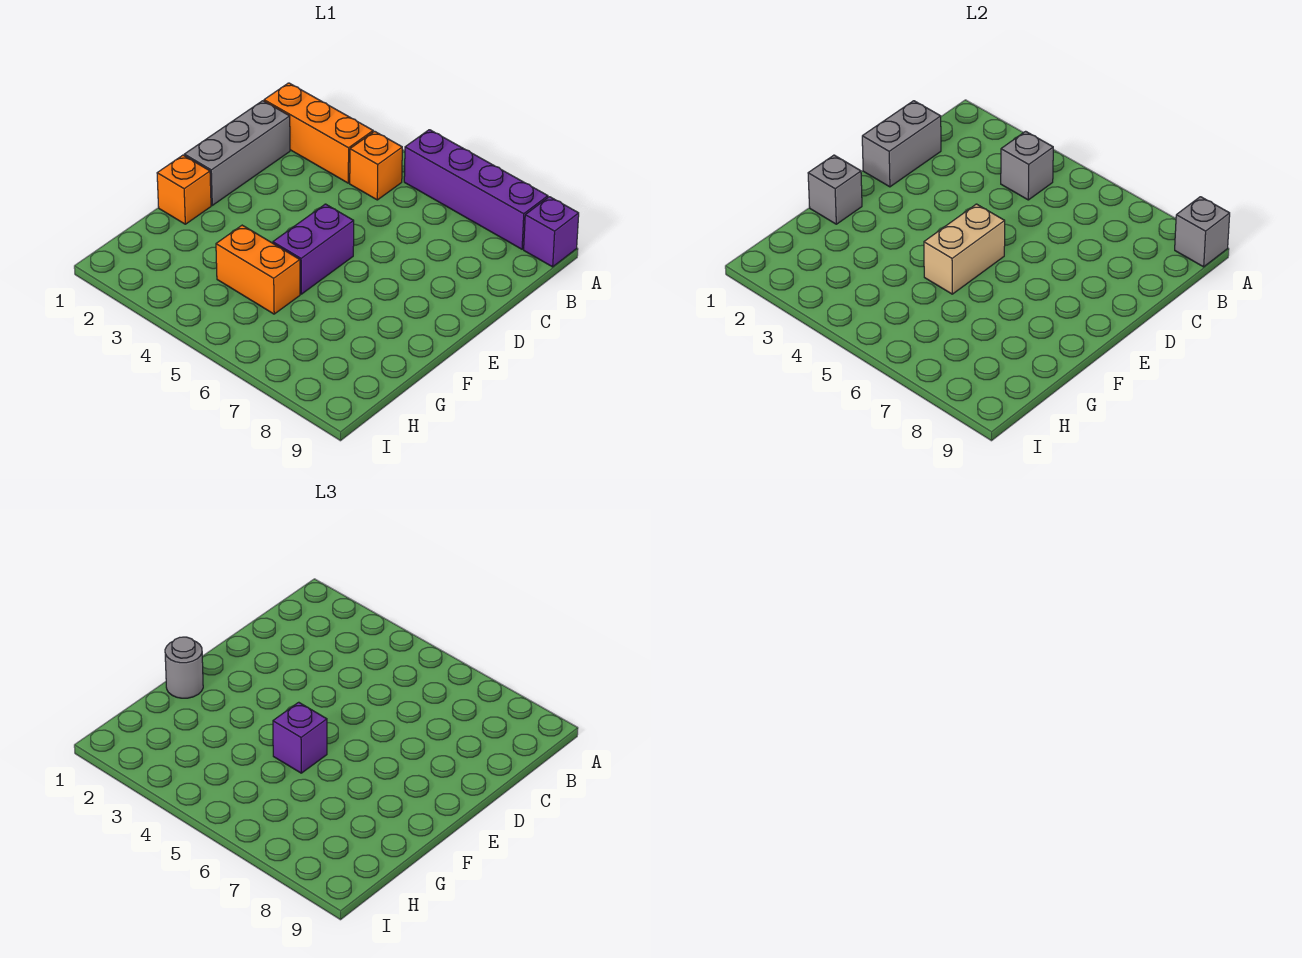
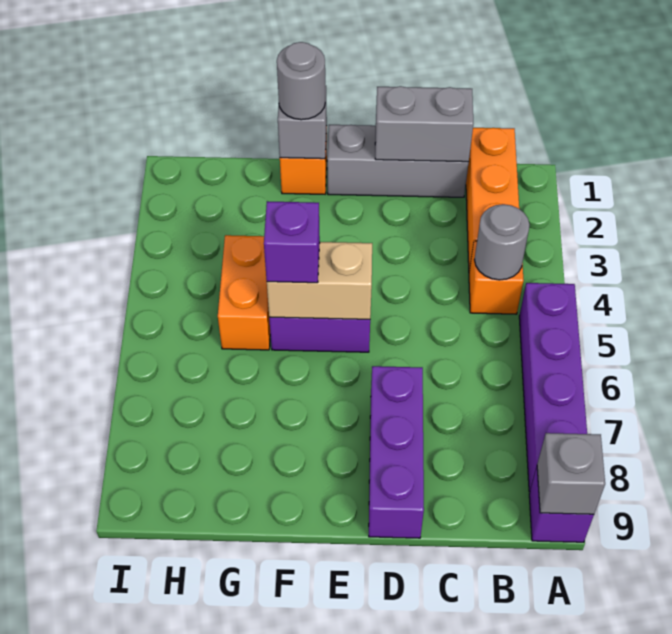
grey brick B4 level 2 -> grey round brick B4 level 2
none -> purple brick D7:D9 level 1

